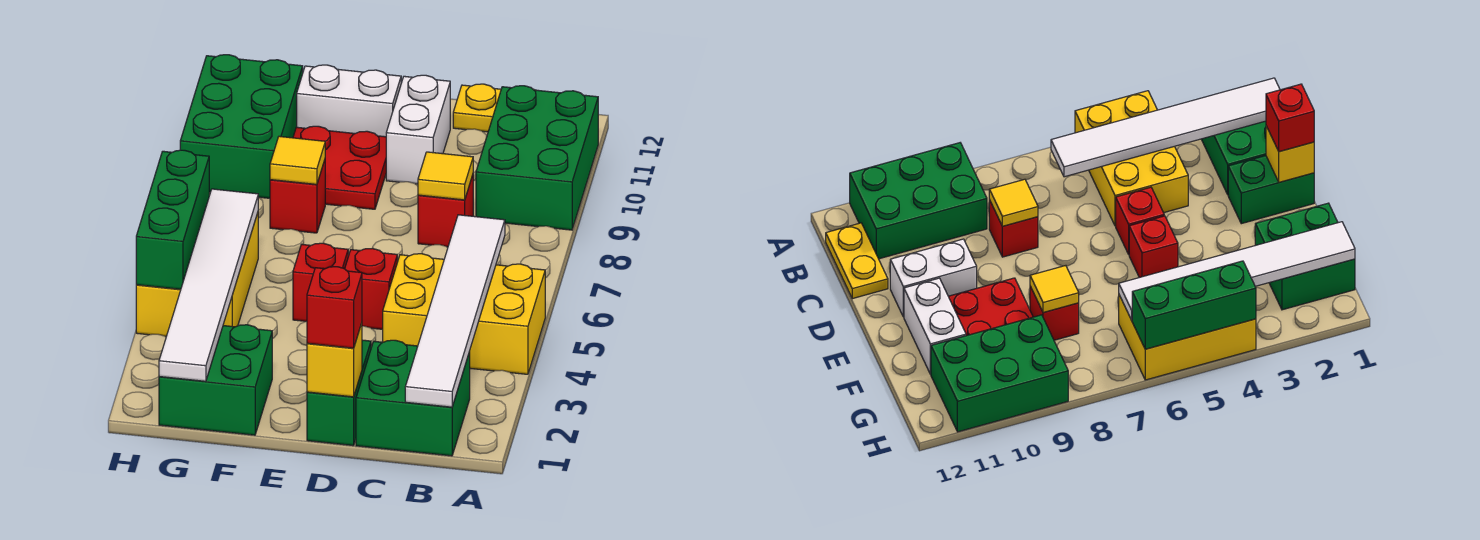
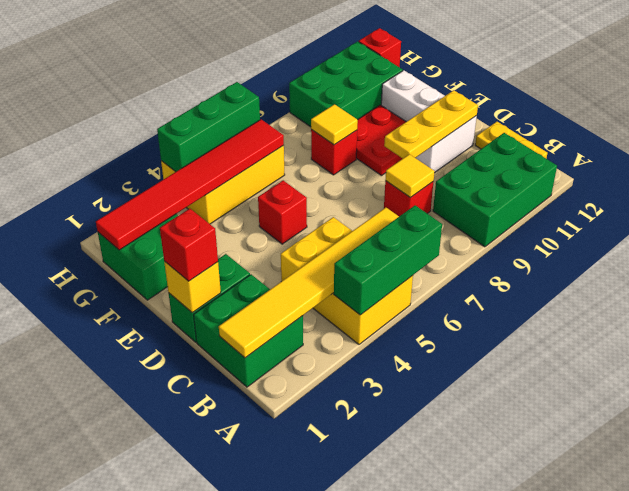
none -> green brick A4:A6 level 2
white tile B1:B6 level 2 -> yellow tile B1:B6 level 2
red brick D5 level 1 -> red brick H12 level 1
none -> yellow plate D9:D11 level 2
white tile G1:G6 level 2 -> red tile G1:G6 level 2

